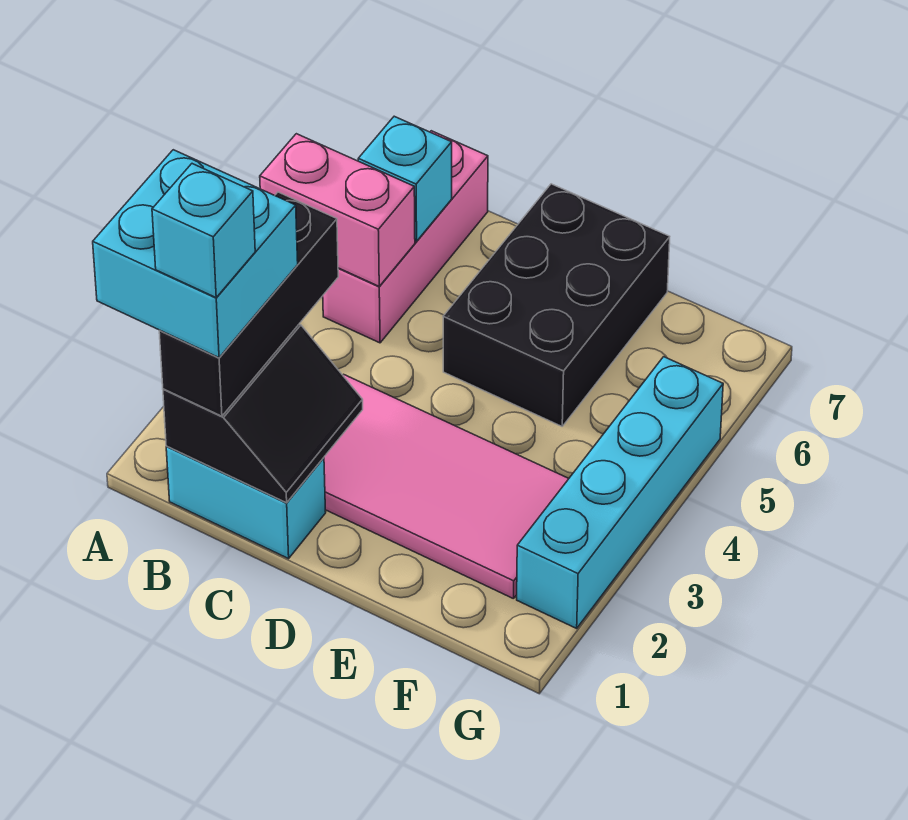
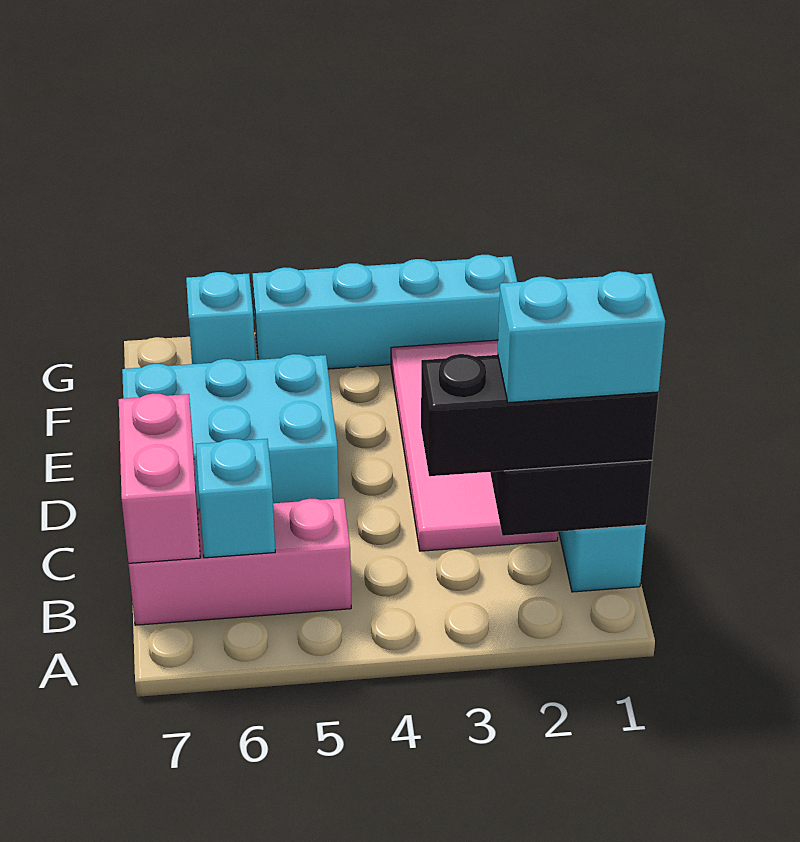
cyan brick A1:B2 level 4 -> cyan brick B1:B2 level 4
pink brick A5:B5 level 2 -> pink brick B7:C7 level 2
cyan brick B1 level 5 -> cyan brick G6 level 1
black brick D5:E7 level 1 -> cyan brick D5:E7 level 1

